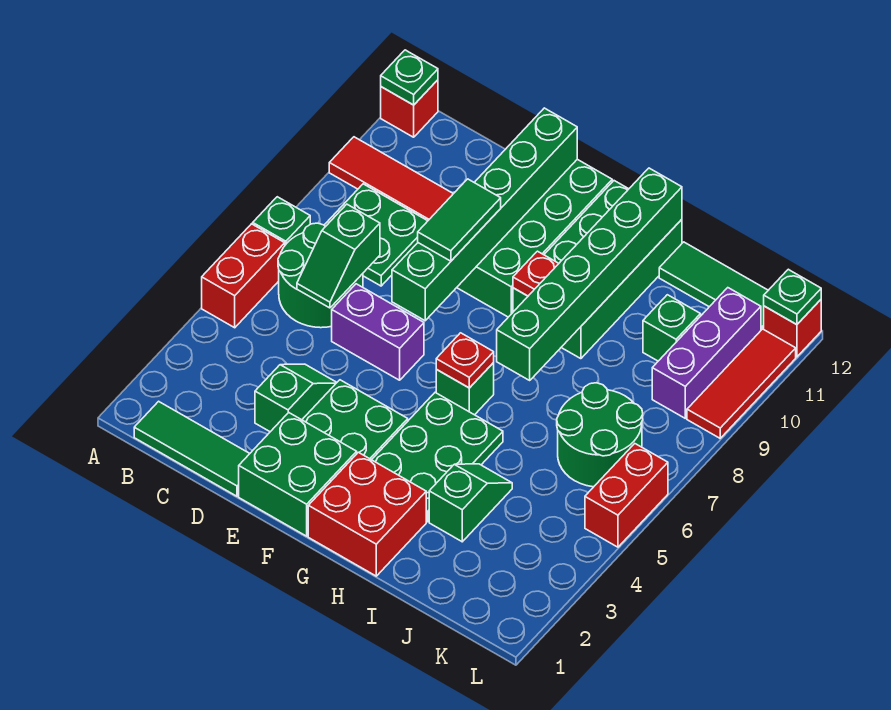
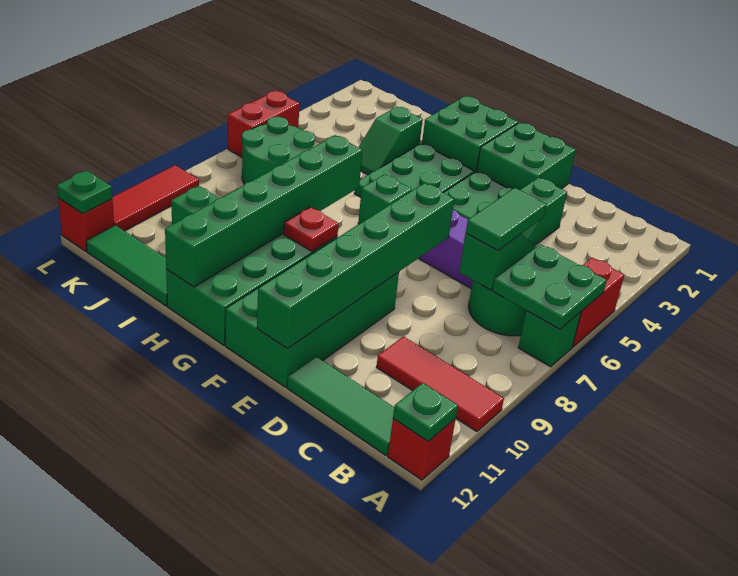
green tile B1:D1 level 1 -> green tile B12:D12 level 1
green plate B8:C9 level 1 -> green plate A6:B7 level 2
green tile E8:E9 level 3 -> green tile C6:C7 level 3
red brick G1:H2 level 1 -> green brick G1:H2 level 1
red plate G6 level 2 -> none
purple brick K9:K11 level 1 -> none

